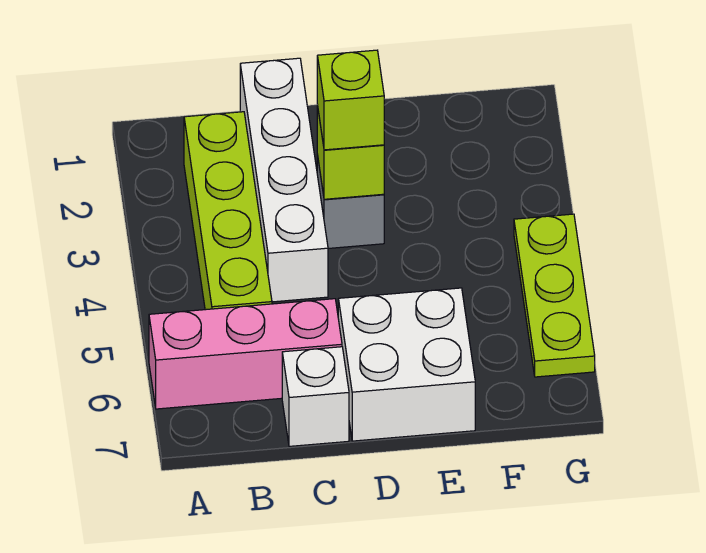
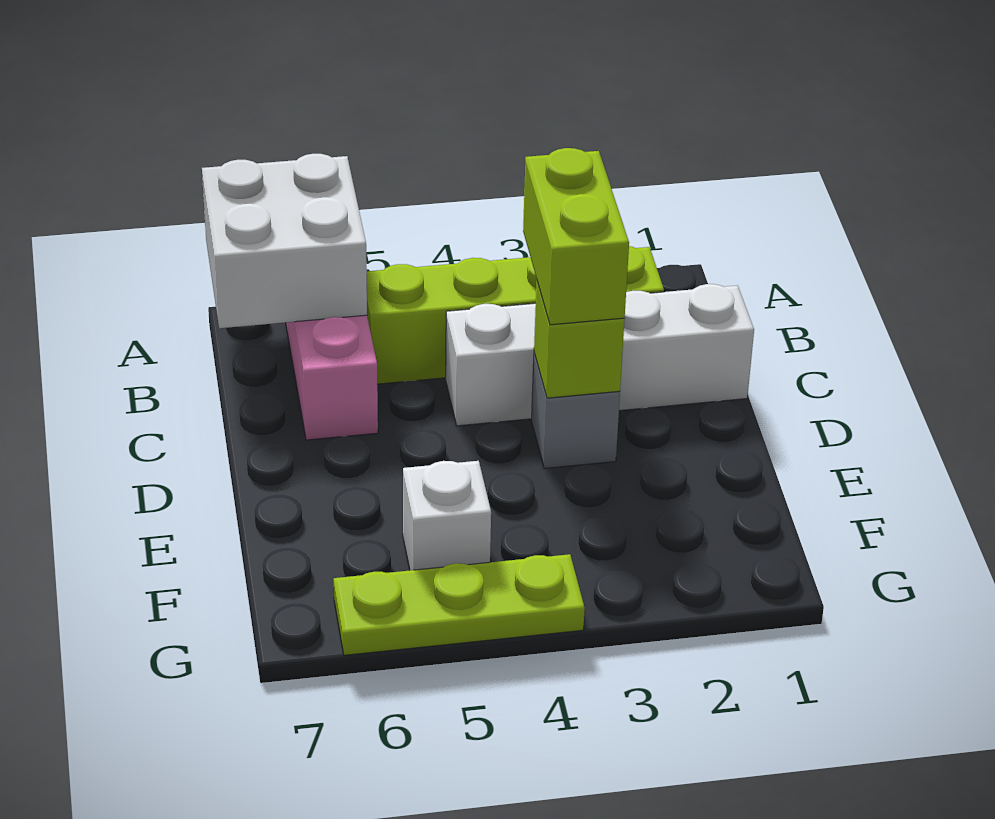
white brick C7 level 1 -> white brick F5 level 1
lime brick D3 level 3 -> lime brick C3:D3 level 3
white brick D6:E7 level 1 -> white brick A6:B7 level 2

